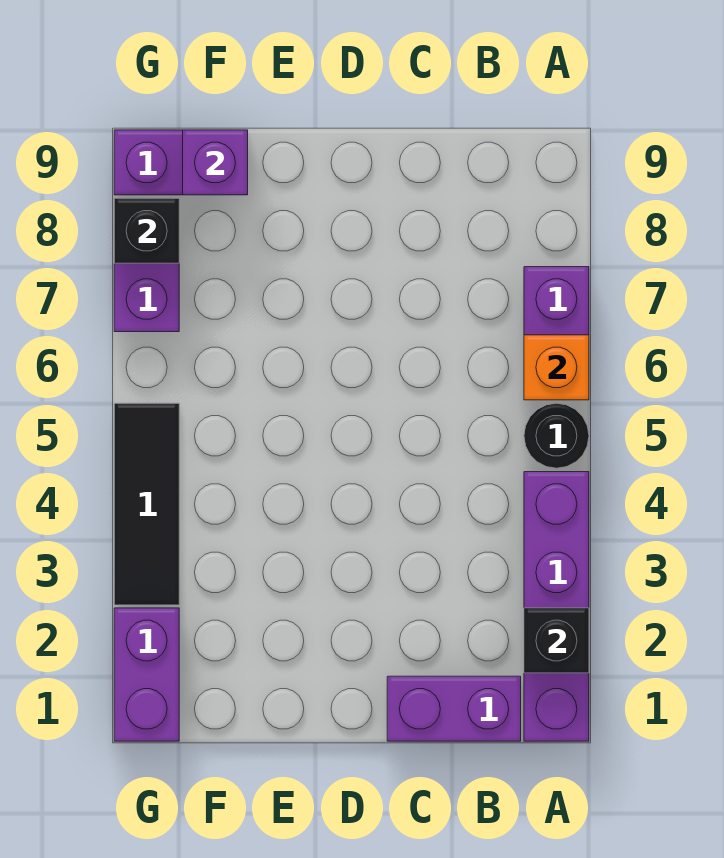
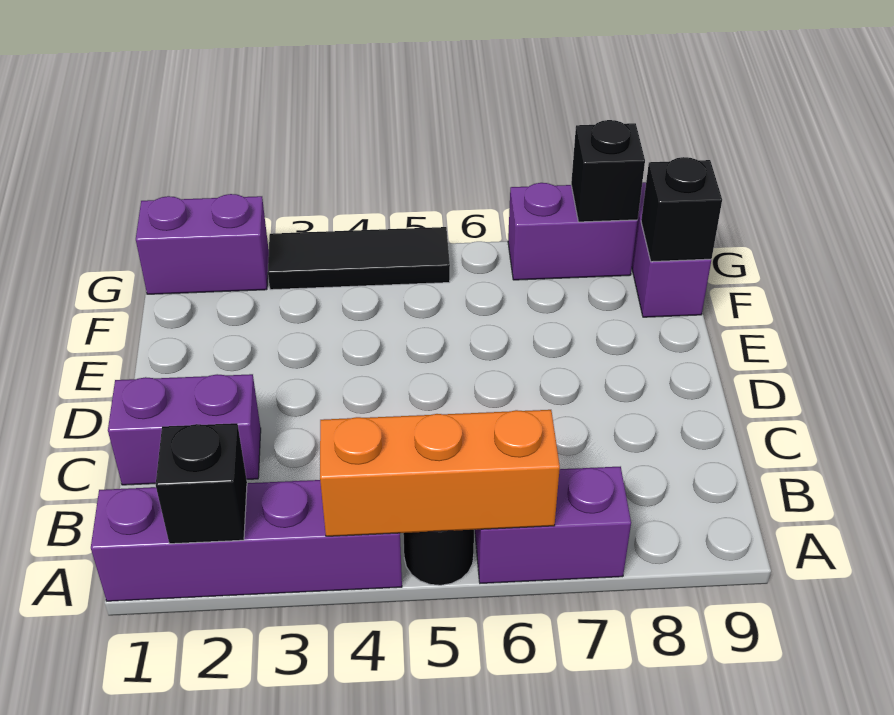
orange brick A6 level 2 -> orange brick A4:A6 level 2
purple brick B1:C1 level 1 -> purple brick C1:C2 level 1
purple brick F9 level 2 -> black brick F9 level 2

